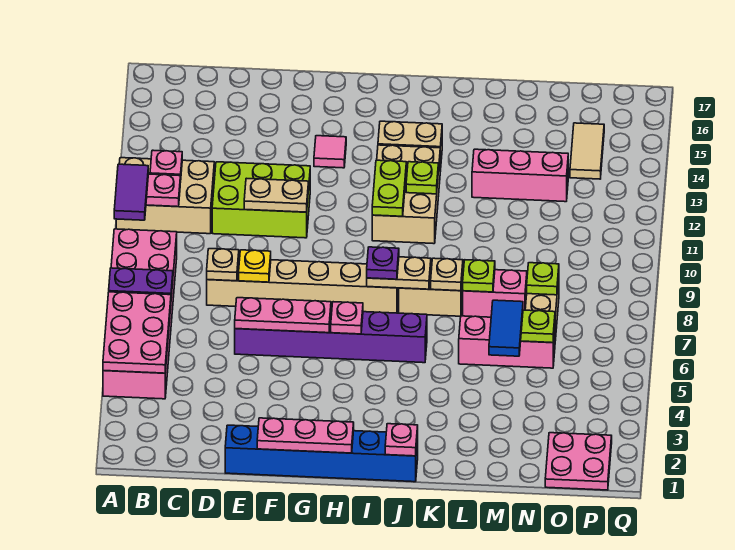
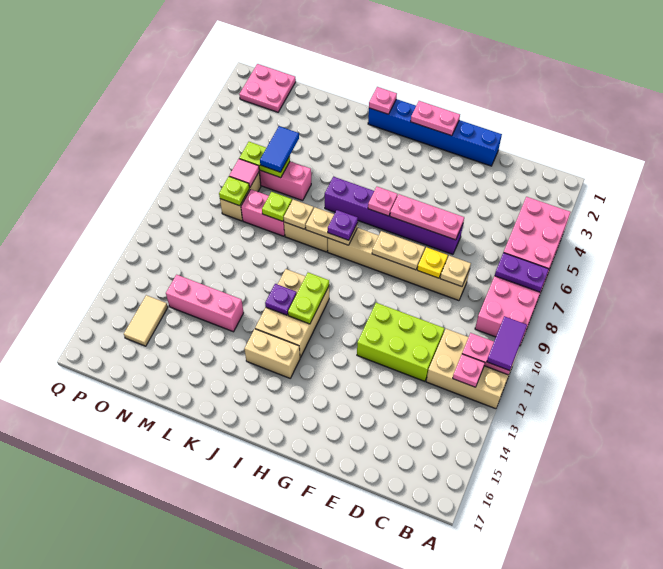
tan plate E11:F11 level 2 -> tan plate F8:G8 level 2
pink plate F1:H1 level 2 -> pink plate G1:H1 level 2
pink tile G14 level 1 -> pink tile N7 level 2
lime plate J12 level 2 -> purple plate J12 level 2

